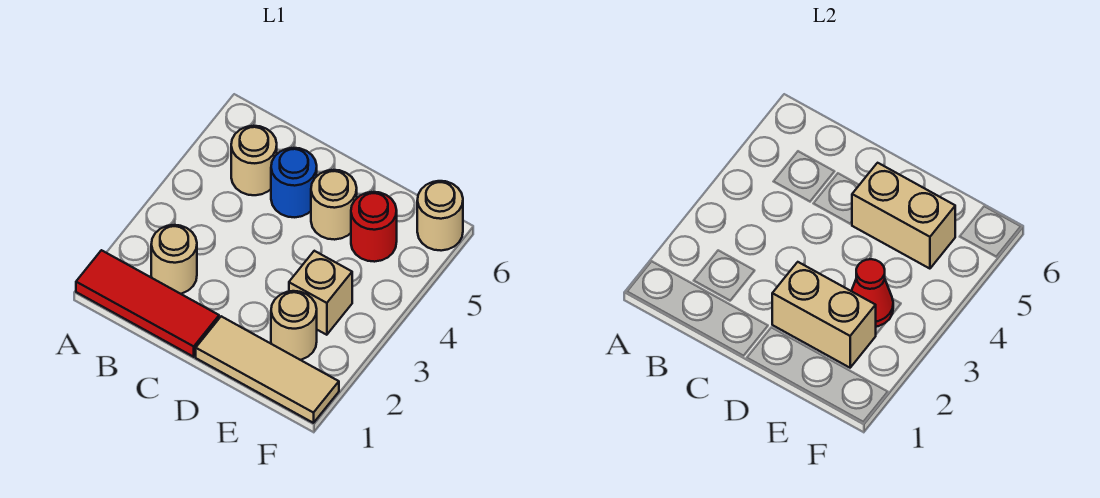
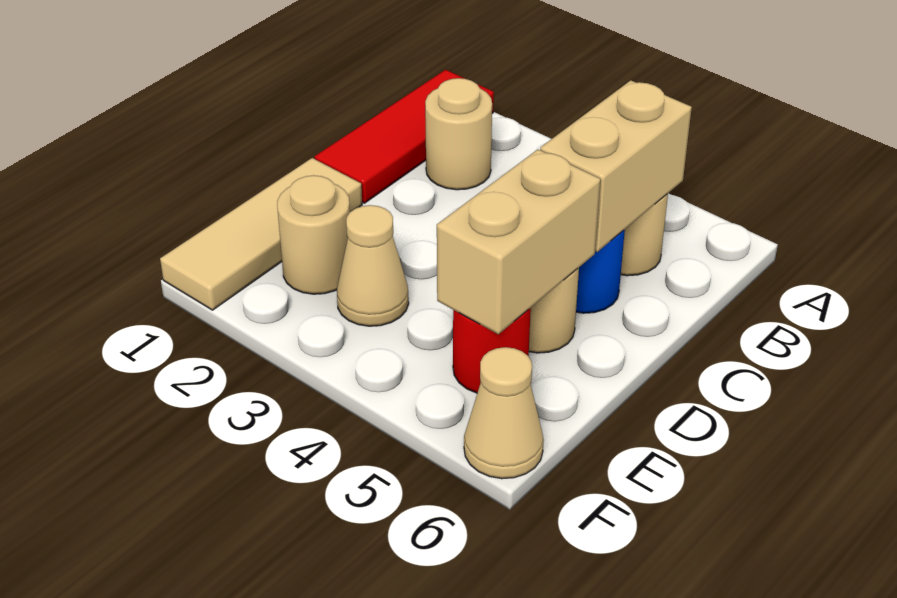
tan brick D2:E2 level 2 -> tan brick B5:C5 level 2
tan brick E3 level 1 -> tan cone E3 level 1
red cone E3 level 2 -> none
tan round brick F6 level 1 -> tan cone F6 level 1

